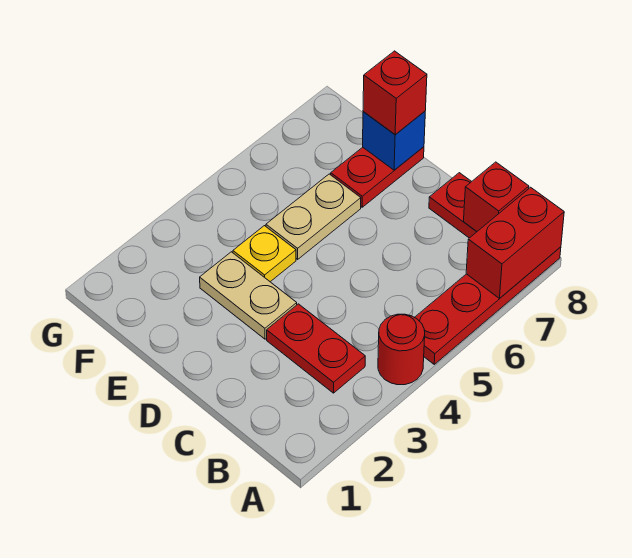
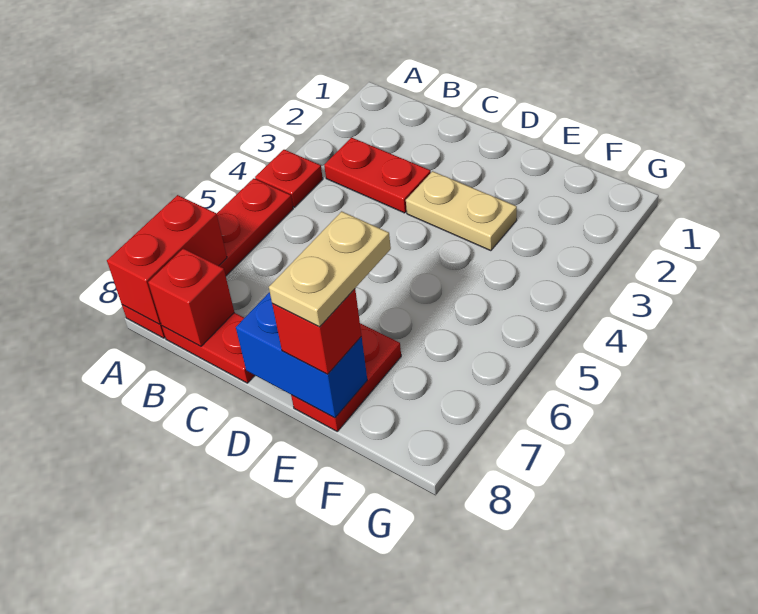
red round brick A4 level 1 -> red plate A4 level 1
yellow plate E4 level 1 -> none
tan plate E5:E6 level 1 -> tan plate E7:E8 level 4
blue brick E8 level 2 -> blue brick D8:E8 level 2

